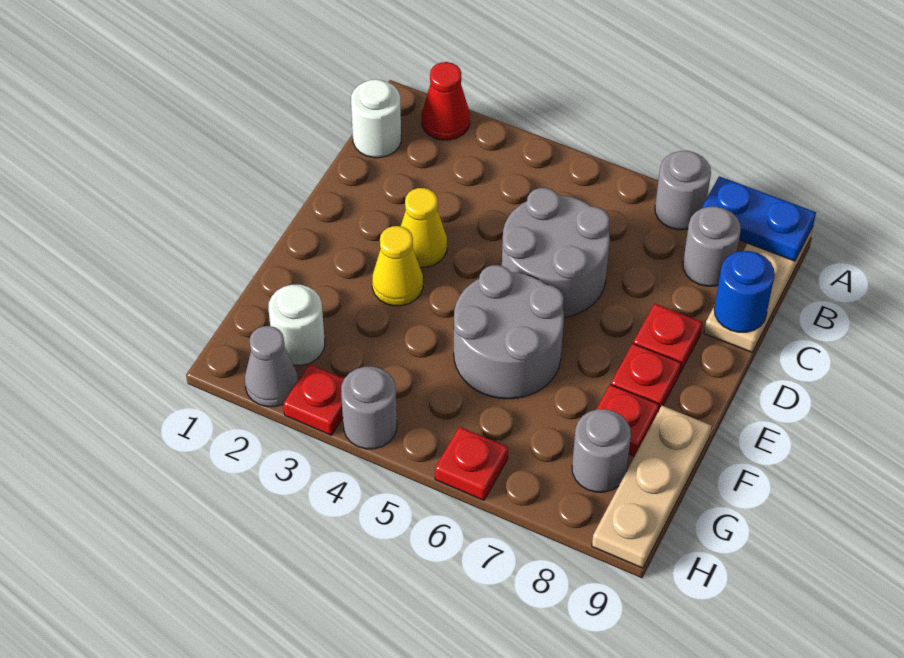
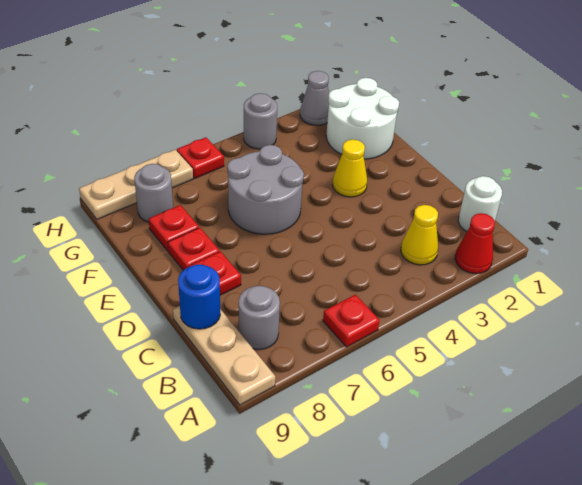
grey round brick A7 level 1 -> none
blue plate A8:A9 level 2 -> none
grey round brick C5:D6 level 1 -> none
yellow cone D3 level 1 -> yellow cone B3 level 1
tan plate F9:H9 level 1 -> tan plate H7:H9 level 1
white round brick G2 level 1 -> white round brick F1:G2 level 1
red plate H3 level 1 -> red plate A6 level 1

